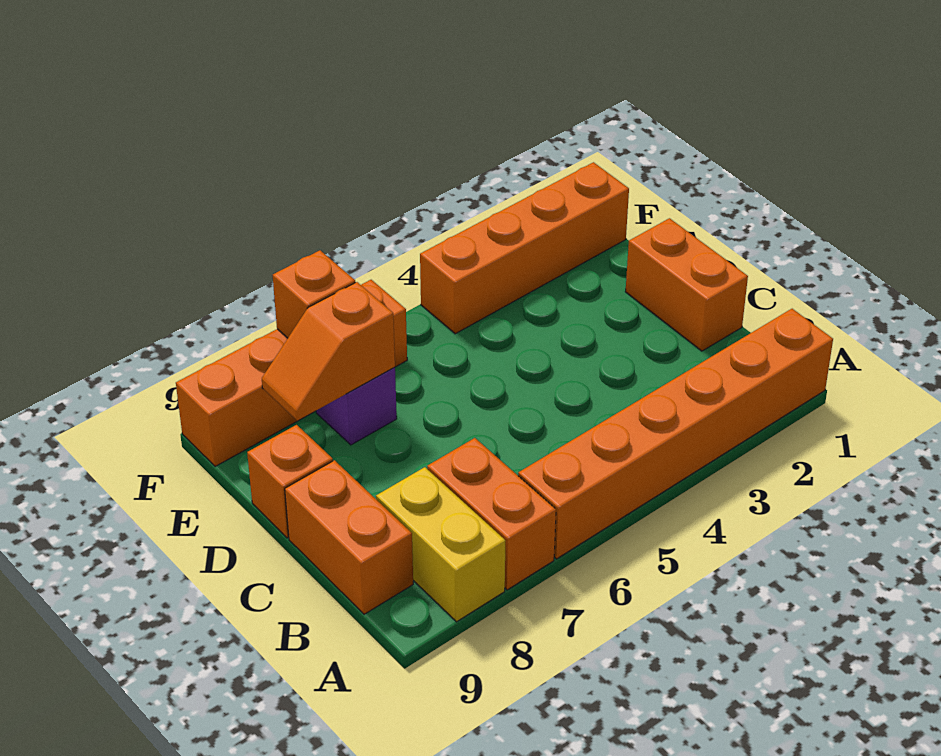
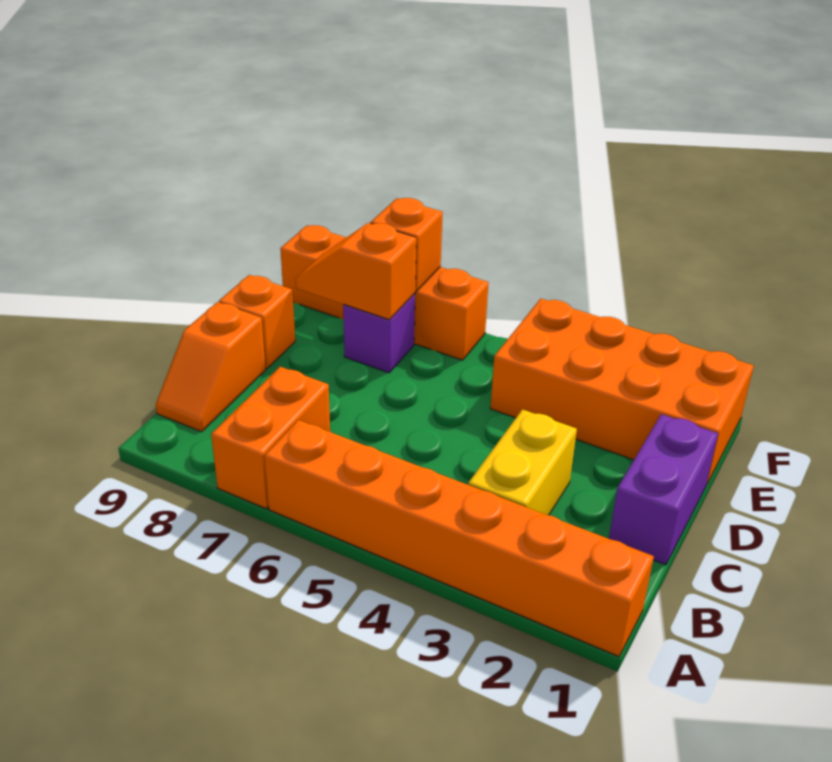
yellow brick A8:B8 level 1 -> yellow brick B3:C3 level 1
orange brick B9:C9 level 1 -> orange slope B9:C9 level 1 top C
orange brick C1:D1 level 1 -> purple brick C1:D1 level 1
orange brick F1:F4 level 1 -> orange brick E1:F4 level 1

